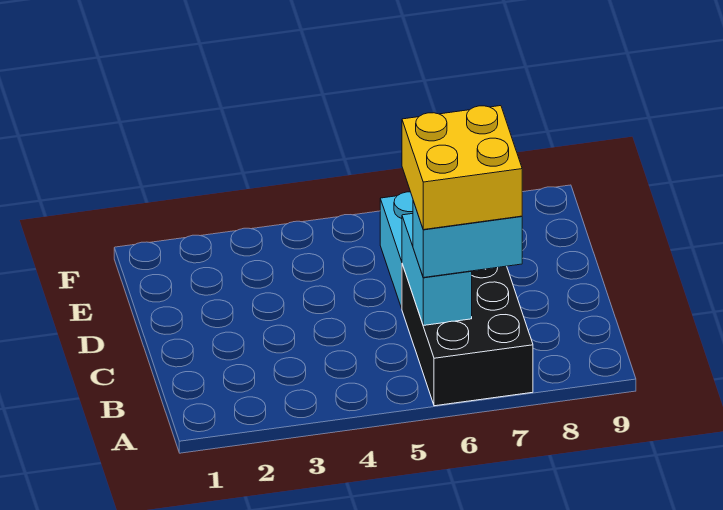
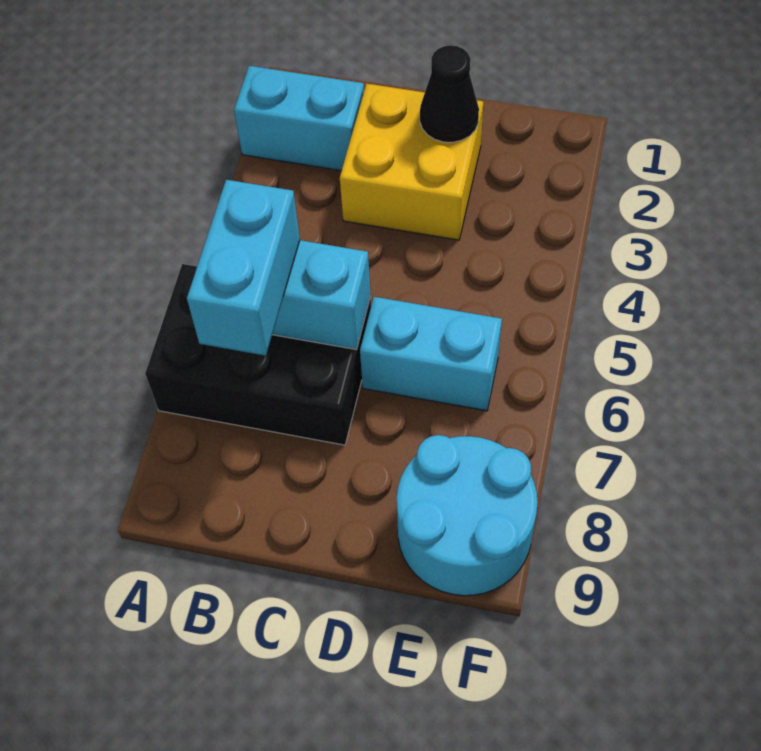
none -> cyan brick A2:B2 level 1
yellow brick B6:C7 level 4 -> yellow brick C2:D3 level 1
none -> black cone D2 level 2
none -> cyan round brick E8:F9 level 1

